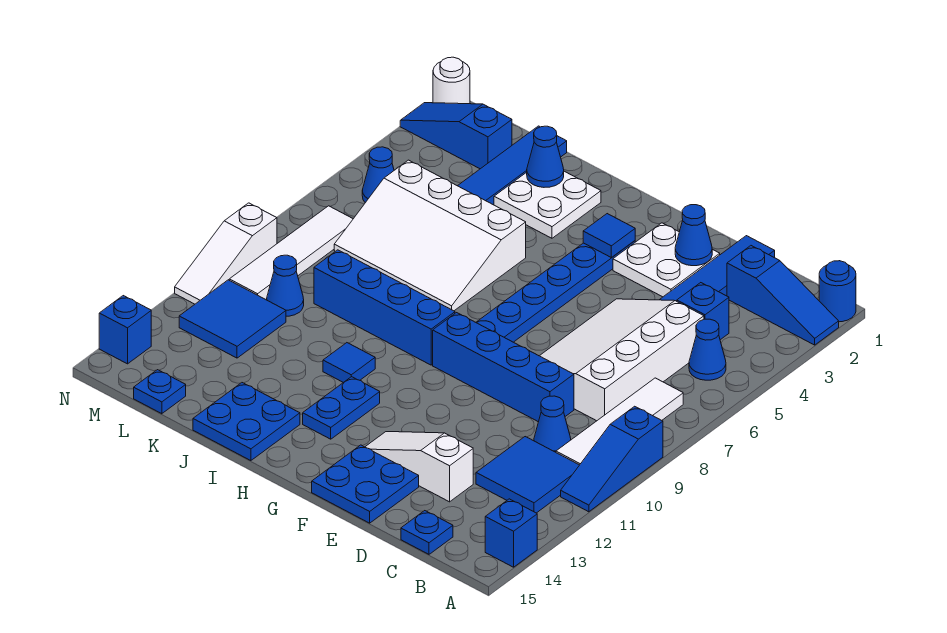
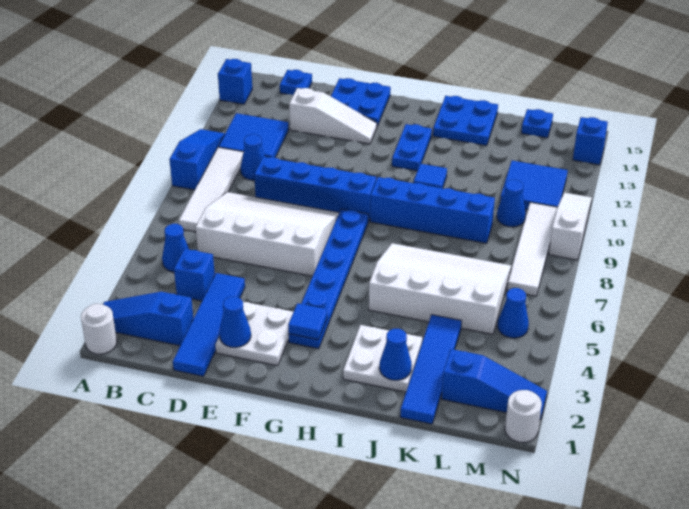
blue round brick A1 level 1 -> white round brick A1 level 1
white slope C5:E8 level 1 top C -> white slope C6:F8 level 1 top 6

